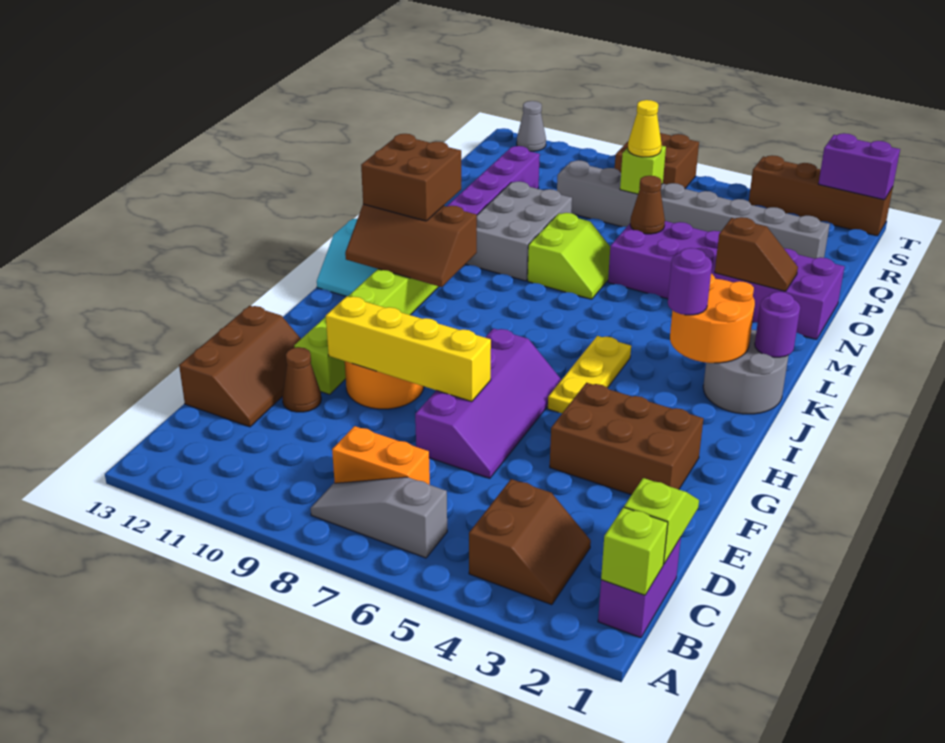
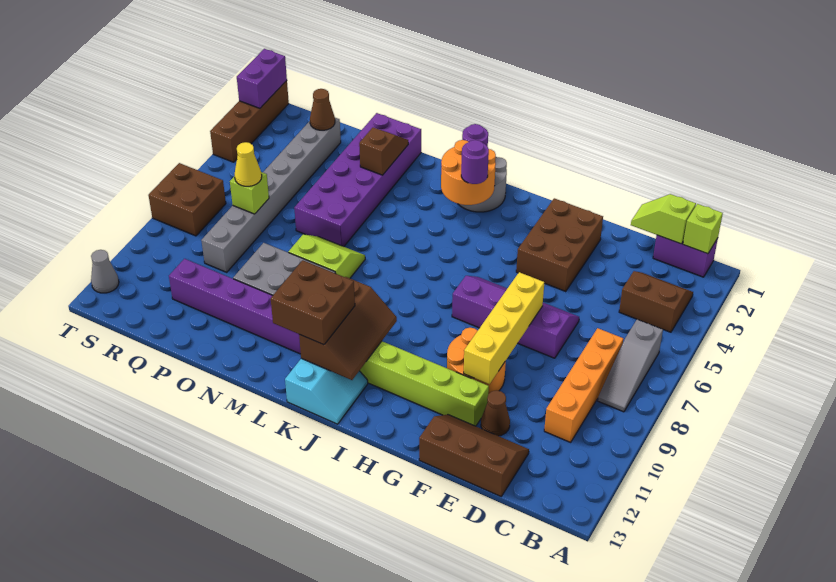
orange brick C7:C8 level 1 -> orange brick C7:C10 level 1
yellow plate H5:J5 level 1 -> none
brown cone O6 level 2 -> brown cone Q2 level 2

